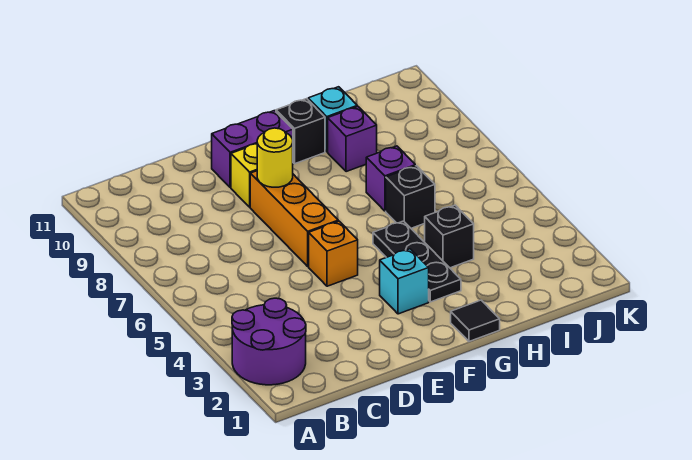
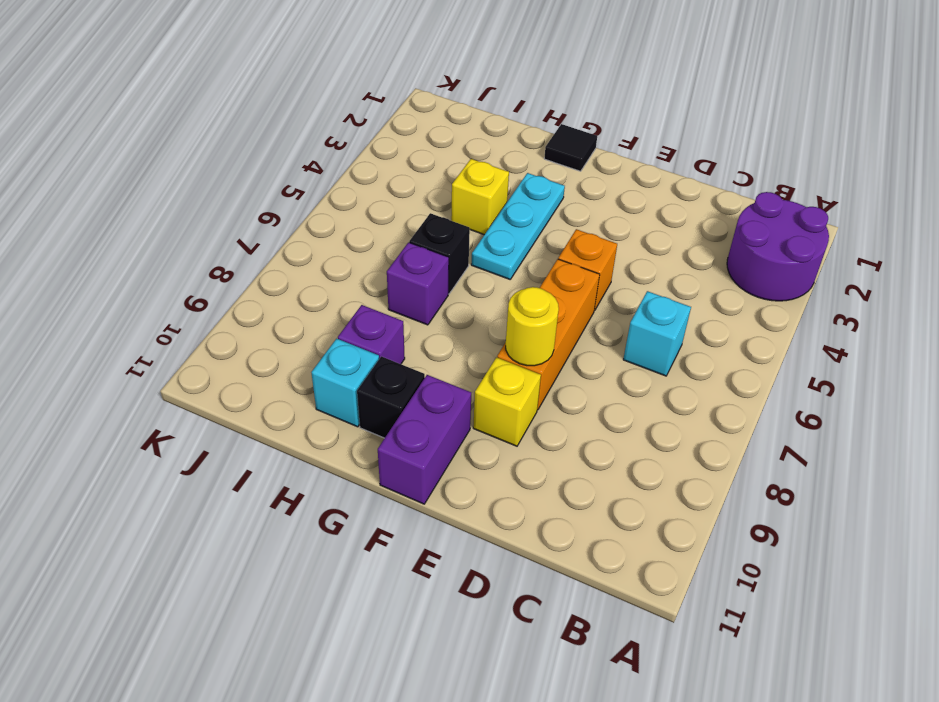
purple brick E10:F10 level 1 -> purple brick F10:F11 level 1
cyan brick F3 level 1 -> cyan brick C6 level 1
black plate G3:G5 level 1 -> cyan plate G3:G5 level 1
black brick H4 level 1 -> yellow brick H4 level 1

